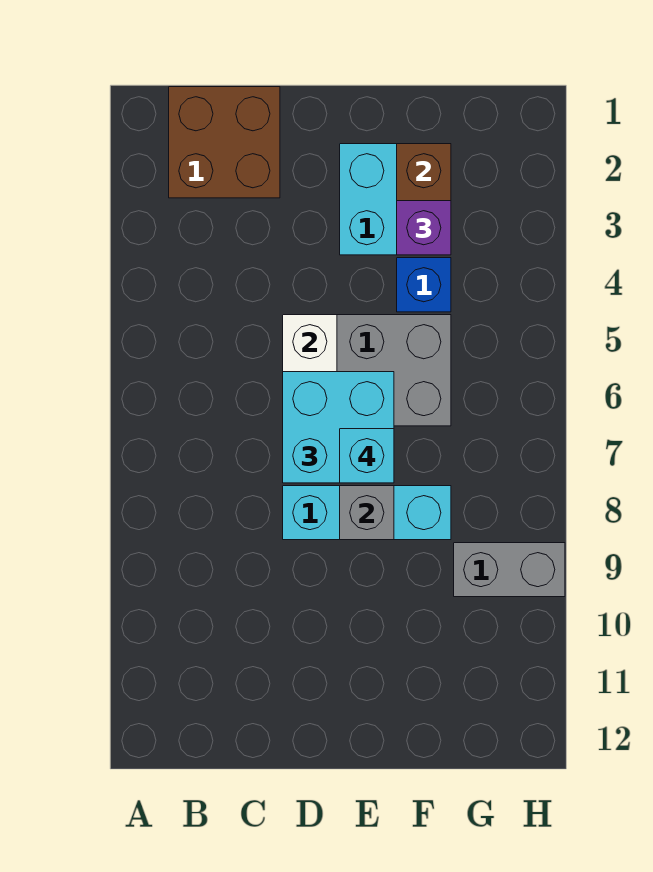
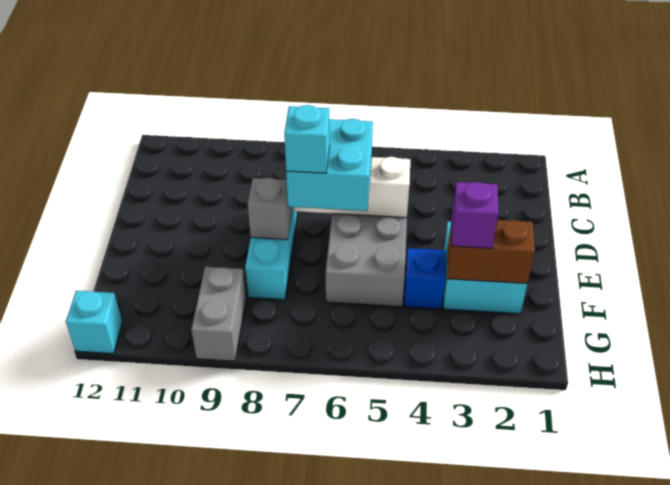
brown brick B1:C2 level 1 -> none
none -> cyan brick H12 level 1

